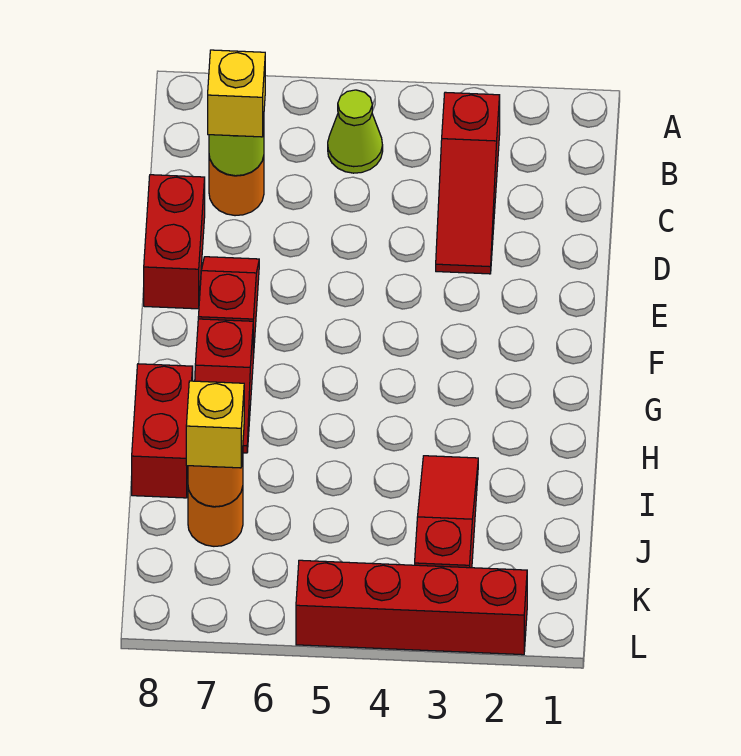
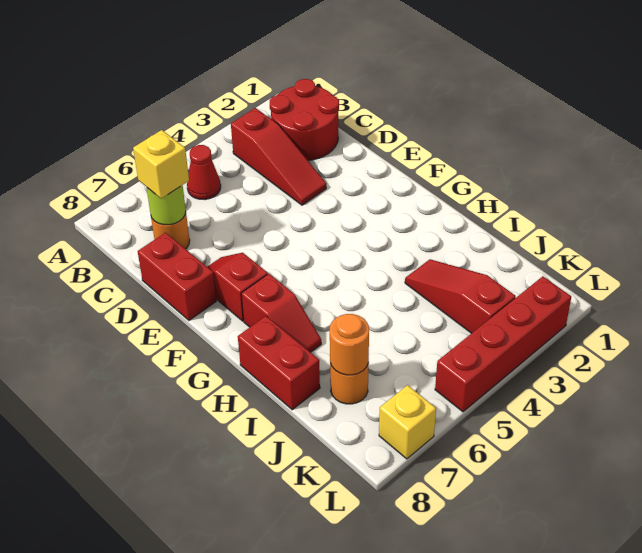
none -> red round brick B1:C2 level 1
lime cone B5 level 1 -> red cone B5 level 1
yellow brick J7 level 3 -> yellow brick L7 level 1

